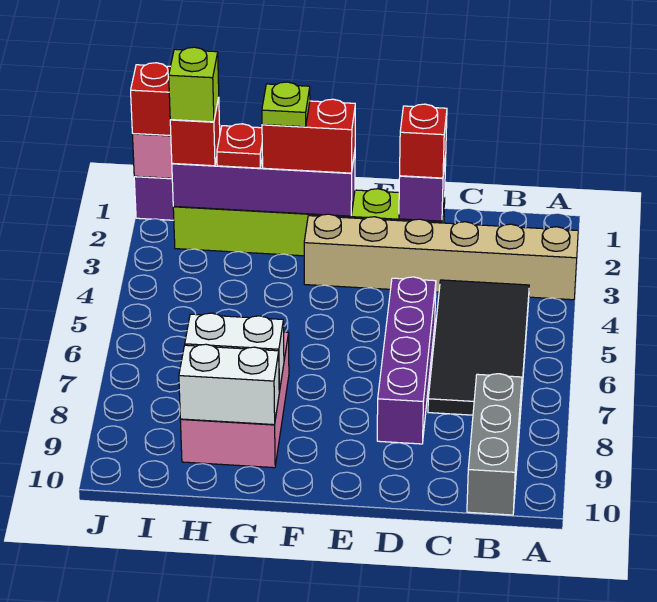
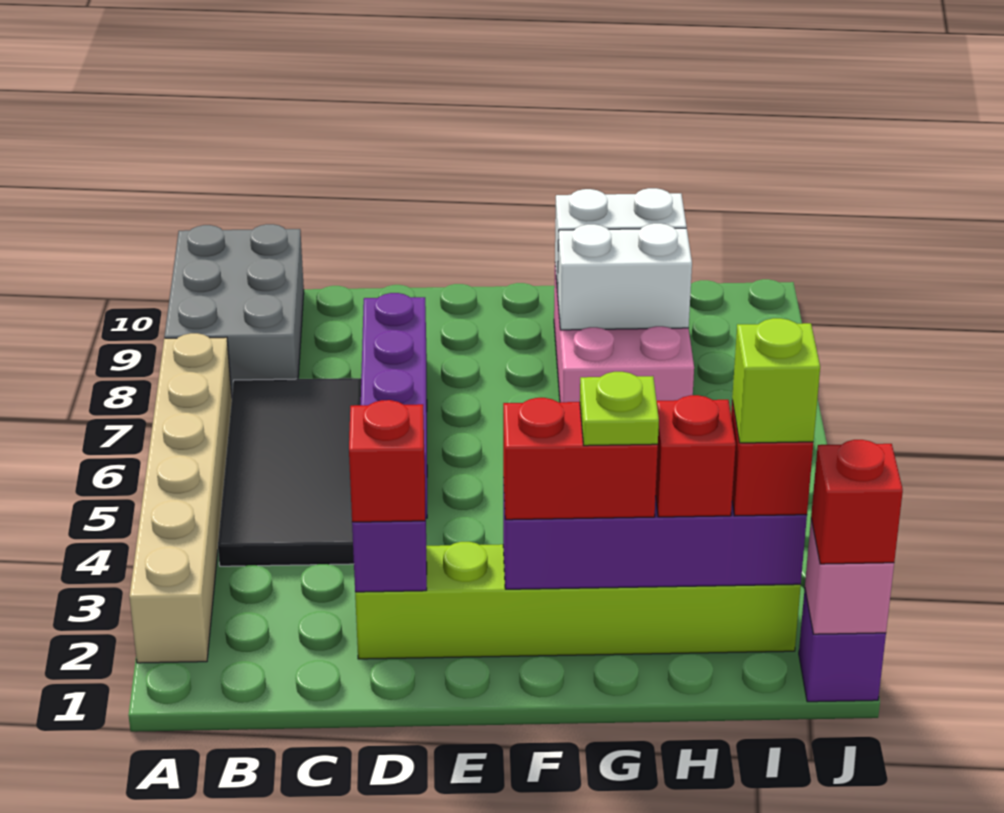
tan brick A3:F3 level 1 -> tan brick A2:A7 level 1
grey brick B8:B10 level 1 -> grey brick A8:B10 level 1
red plate H2 level 3 -> red brick H2 level 3

